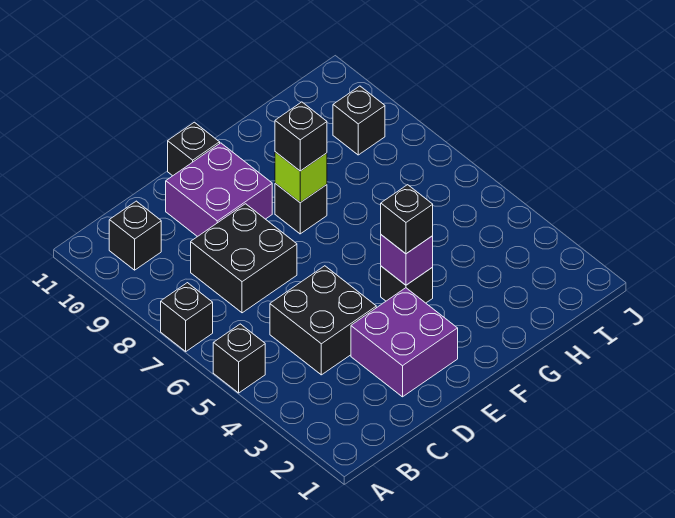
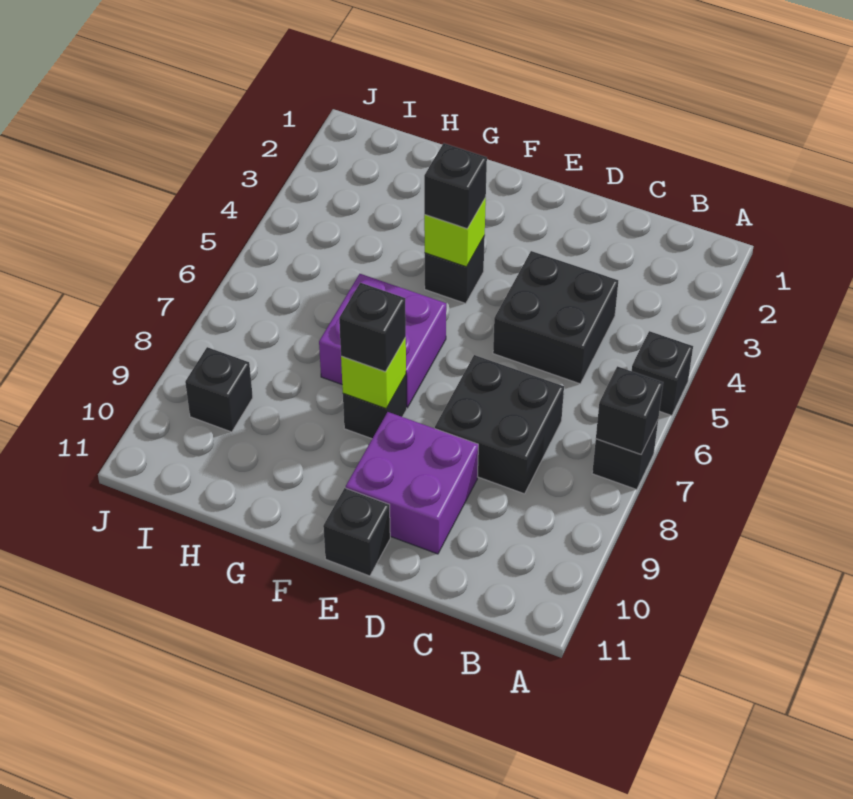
black brick B10 level 1 -> black brick A7 level 2
purple brick D2:E3 level 1 -> purple brick F6:G7 level 1
purple brick F4 level 2 -> lime brick F4 level 2

